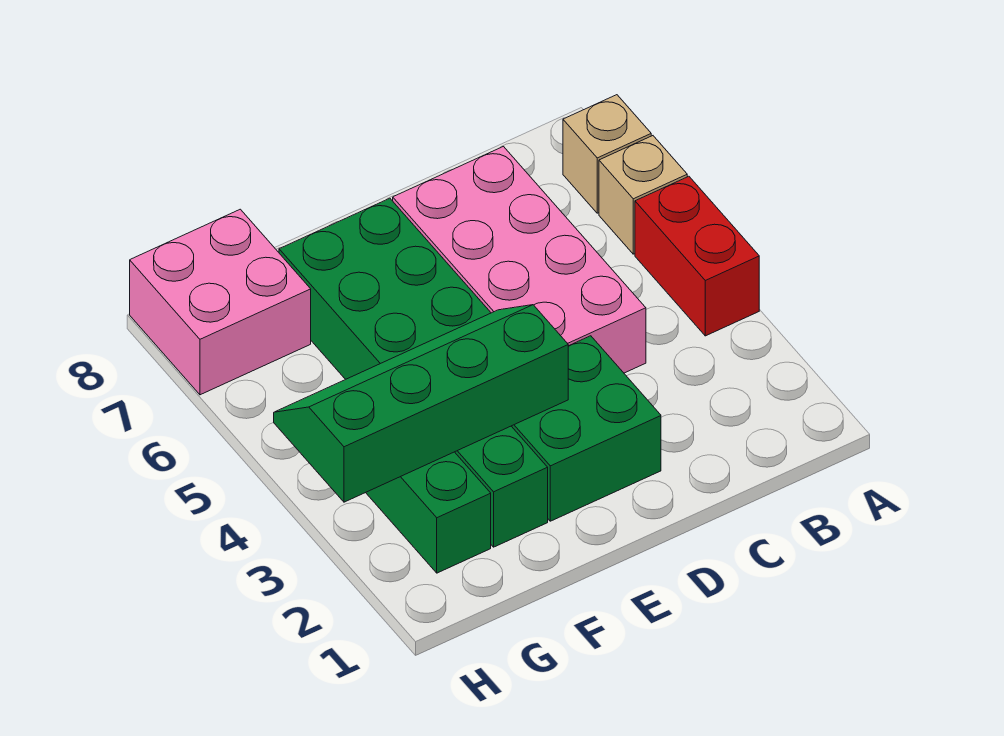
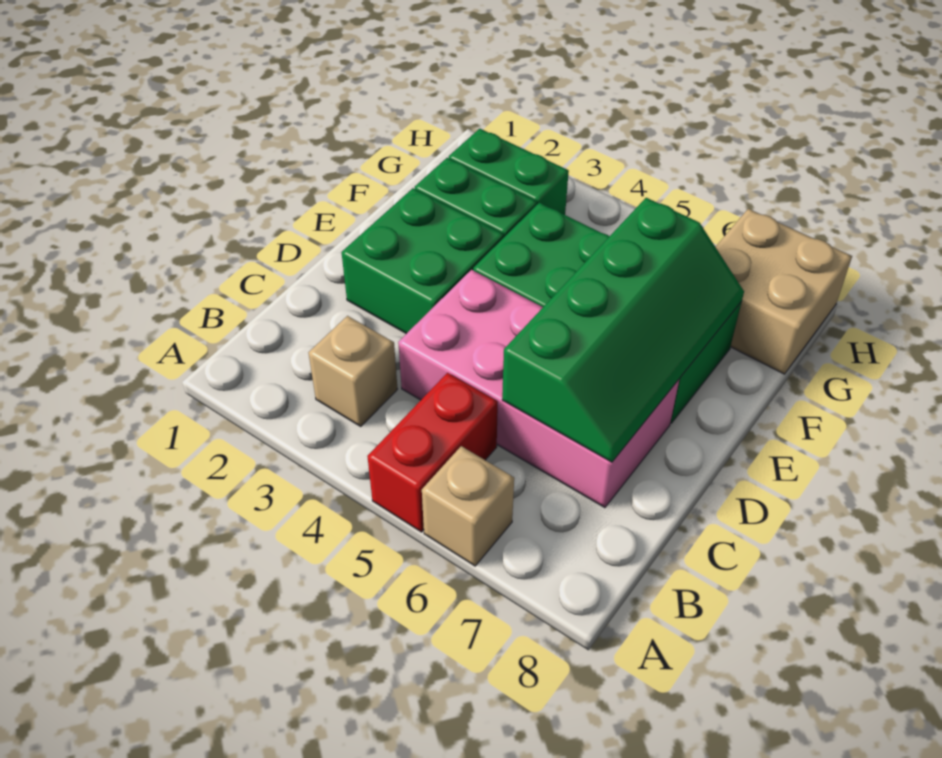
red brick A4:A5 level 1 -> red brick A5:B5 level 1
tan brick A7 level 1 -> tan brick B3 level 1
green slope E3:H4 level 2 top 3 -> green slope C6:F7 level 2 top 6
pink brick G7:H8 level 1 -> tan brick G7:H8 level 1

